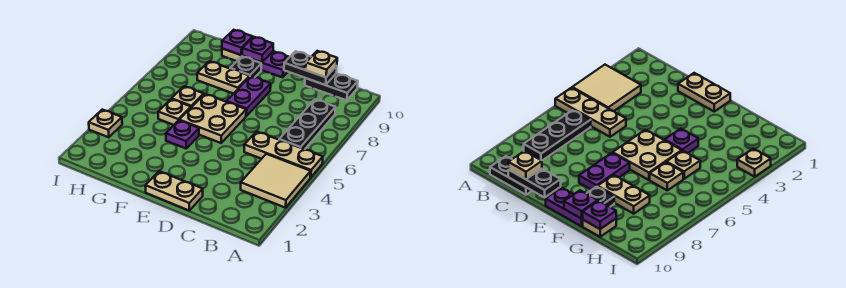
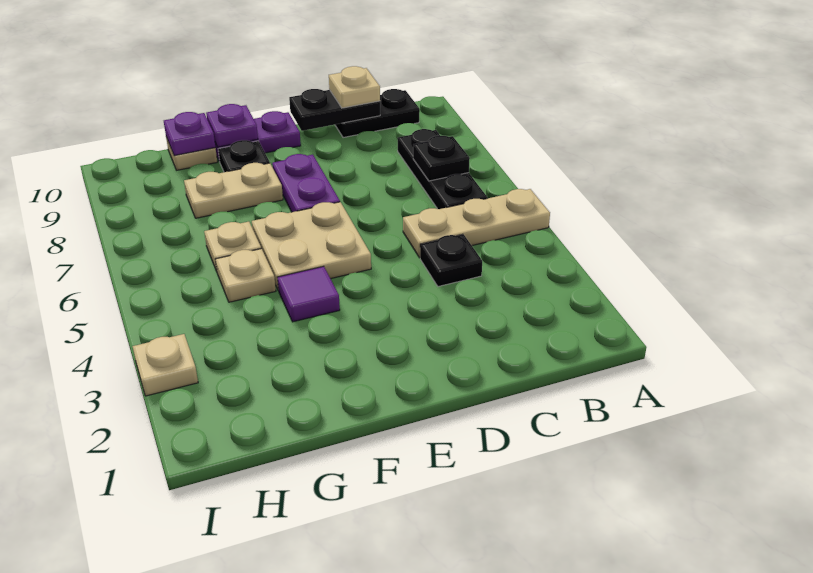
tan tile A3:B4 level 1 -> none
none -> black plate B7 level 2
none -> black plate C4 level 1
tan plate D1:E1 level 1 -> none
purple plate F4 level 1 -> purple tile F4 level 1

